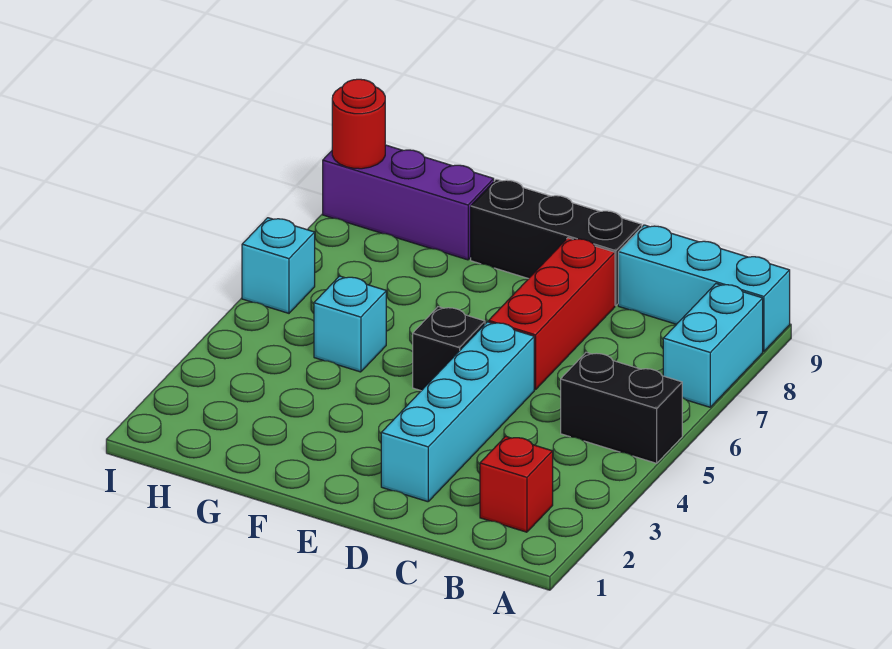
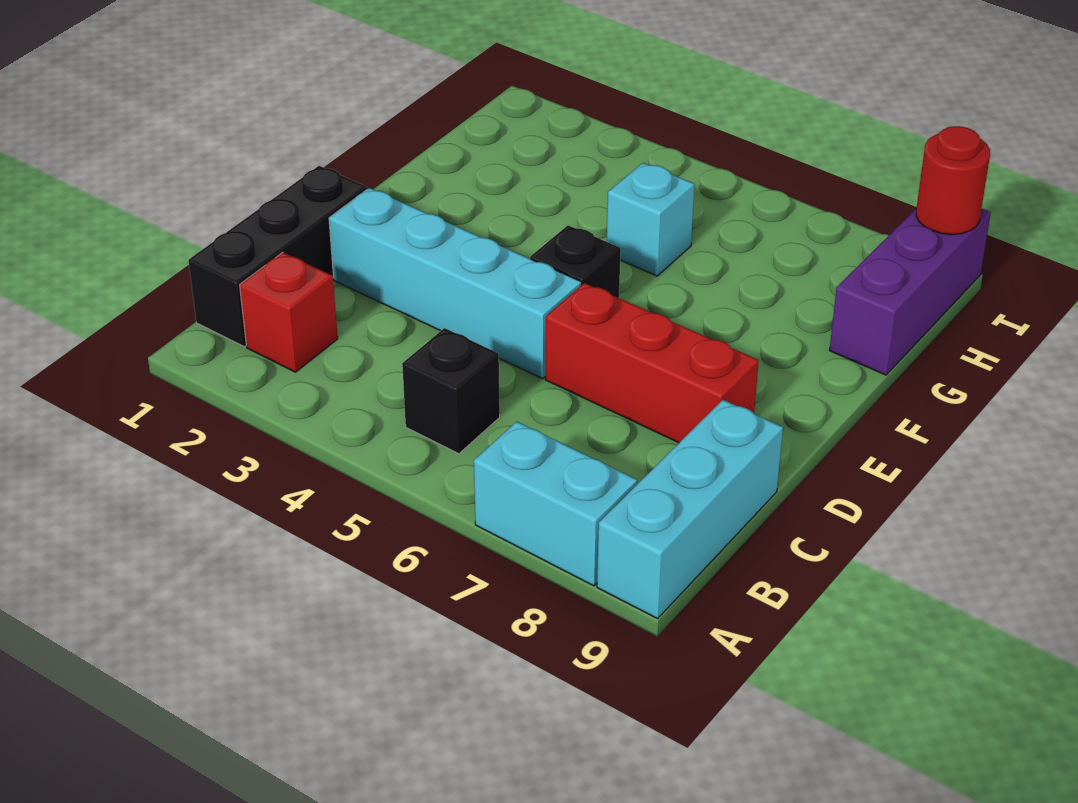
black brick A5:B5 level 1 -> black brick B5 level 1
black brick D9:F9 level 1 -> black brick B1:D1 level 1
cyan brick I6 level 1 -> none

